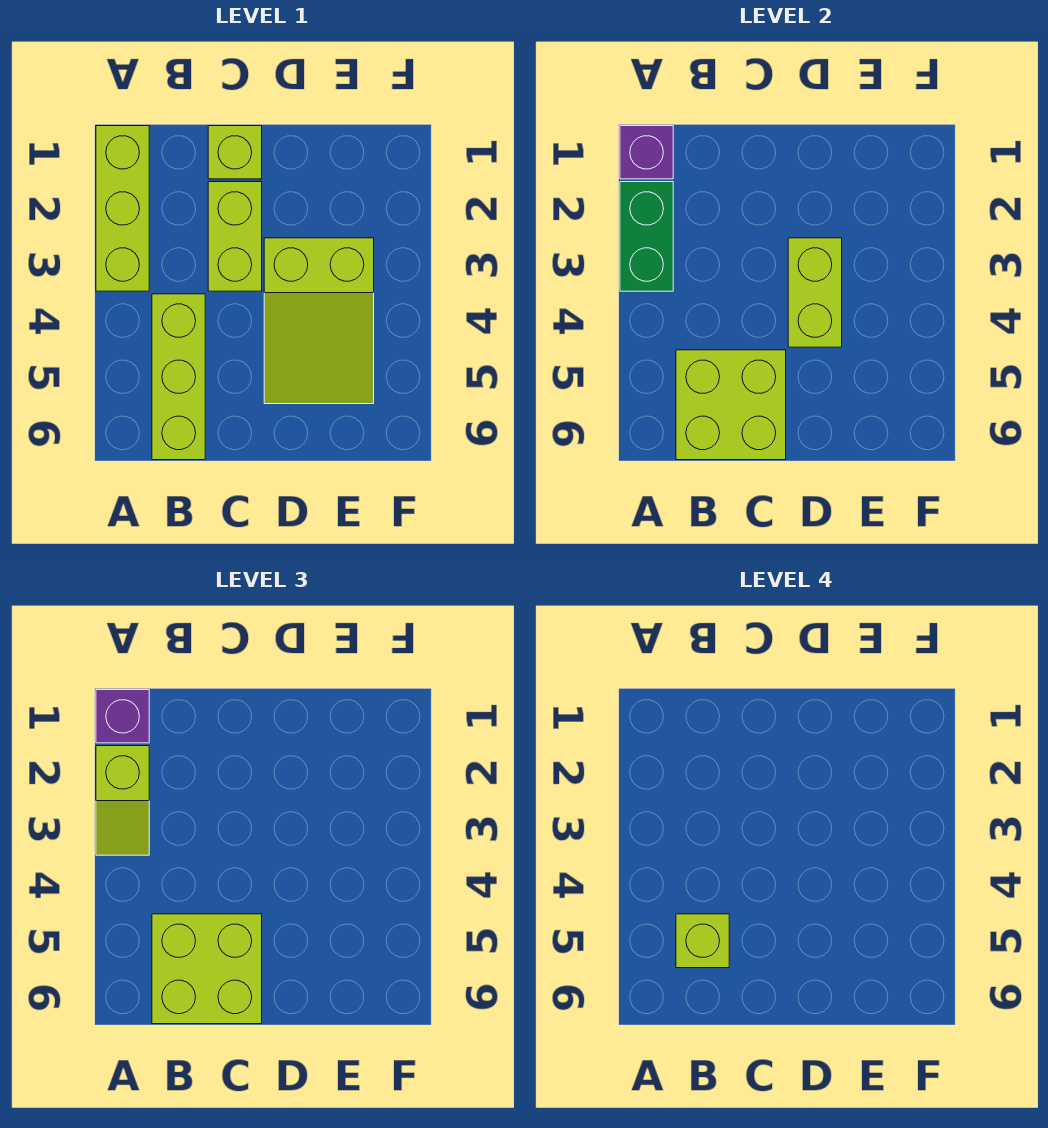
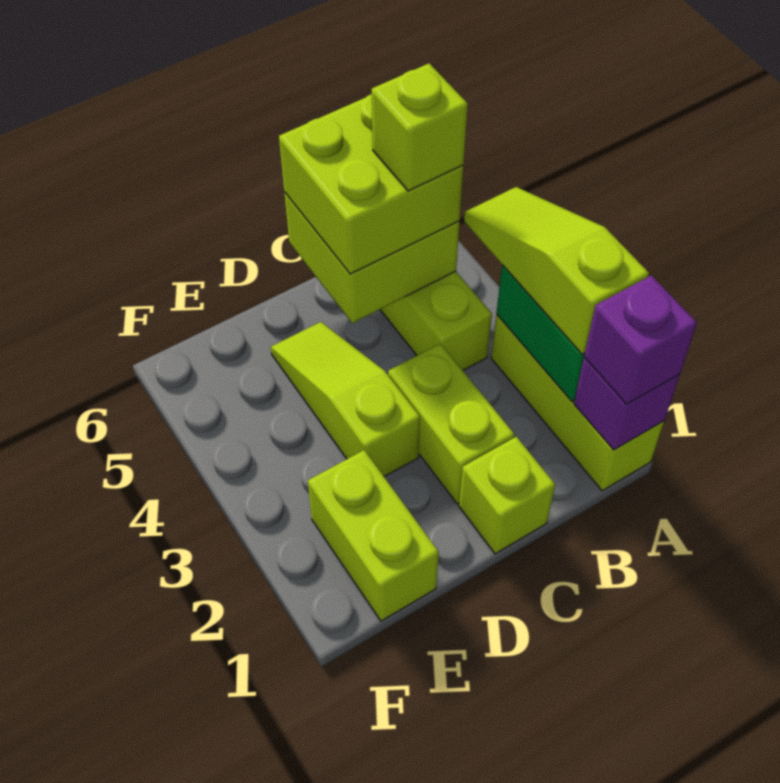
lime slope A2:A3 level 3 top 2 -> lime slope A2:A4 level 3 top 2
lime slope D3:E5 level 1 top 3 -> lime slope D3:D5 level 1 top 3
lime brick D3:D4 level 2 -> lime brick E1:E2 level 1

